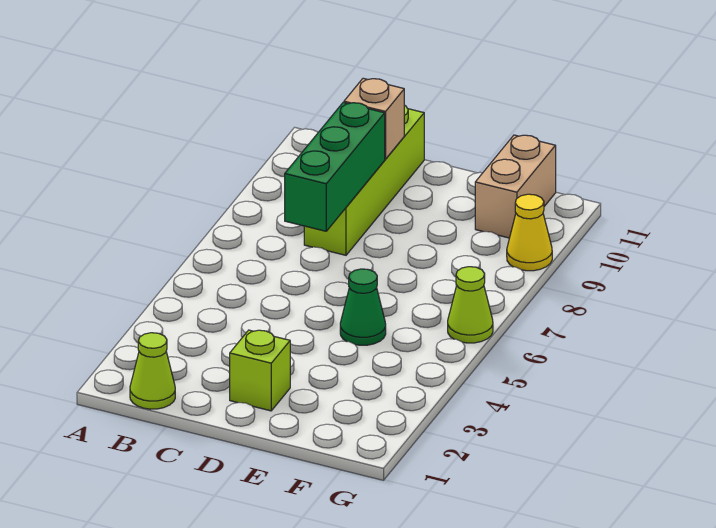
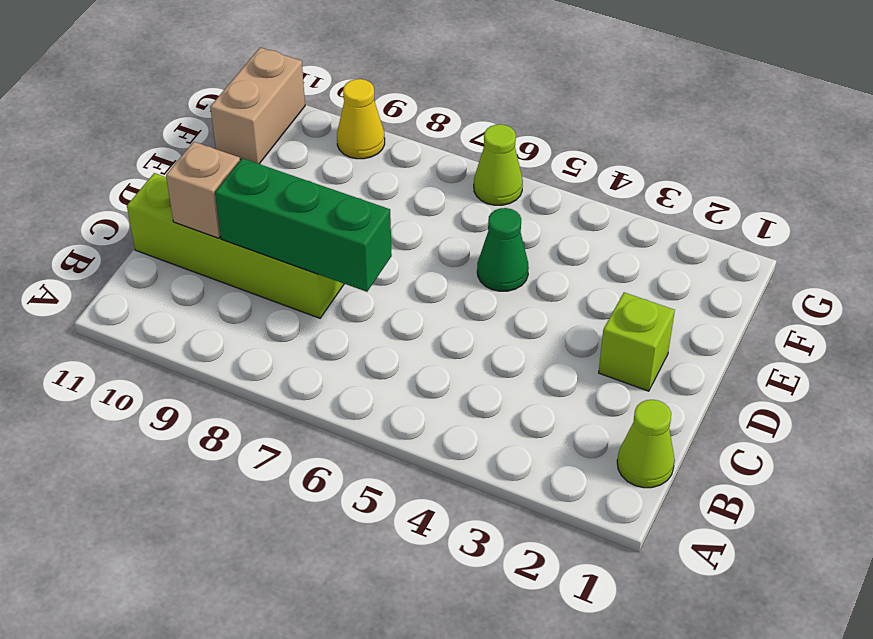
tan brick F10:F11 level 1 -> tan brick F11:G11 level 1

